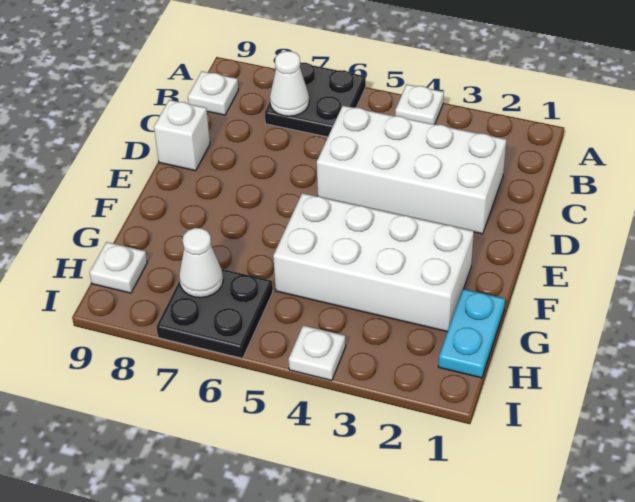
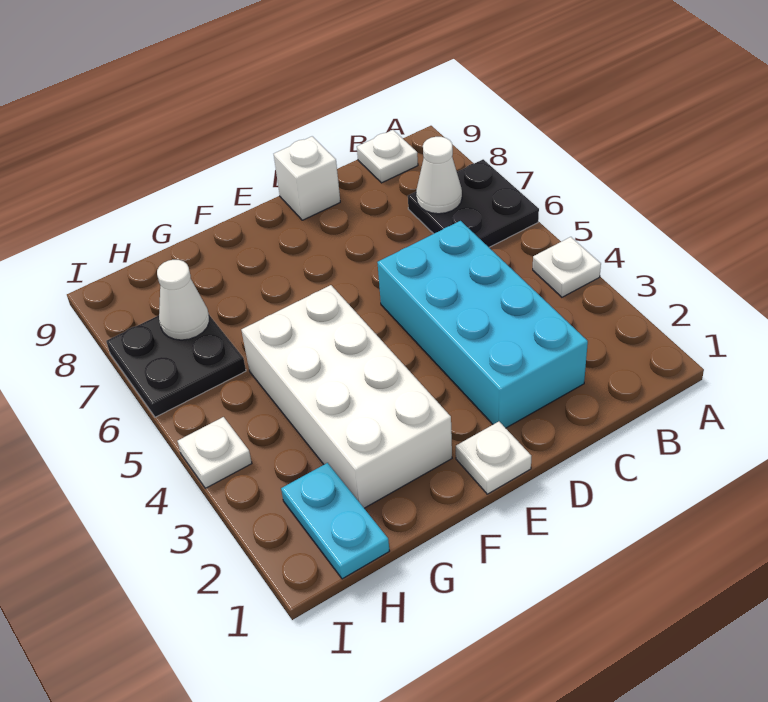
white brick C2:D5 level 1 -> cyan brick C2:D5 level 1
cyan plate G1:H1 level 1 -> cyan plate H1:H2 level 1
white plate H9 level 1 -> white plate E1 level 1

